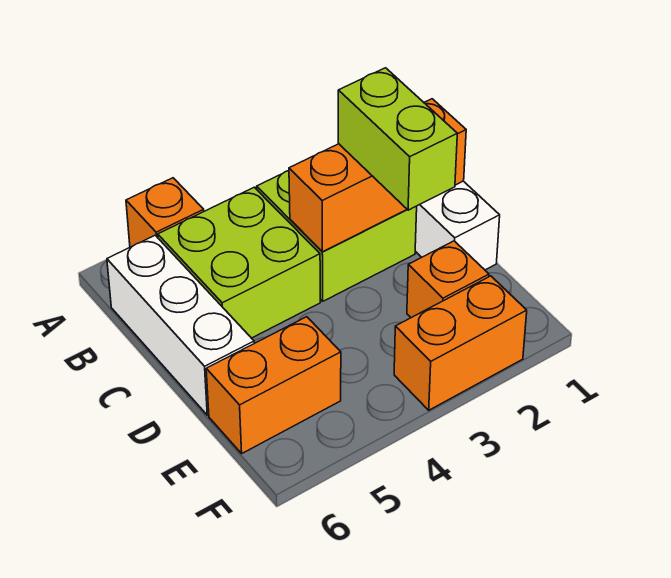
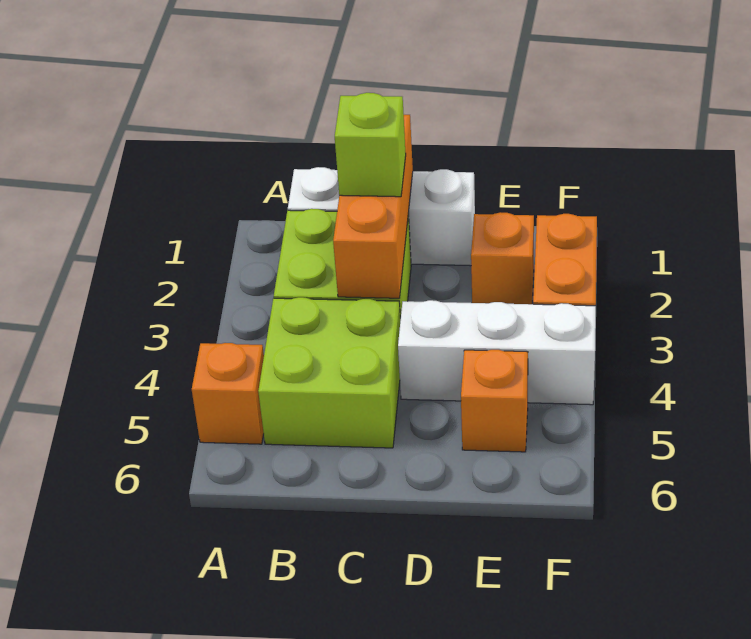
white brick B6:D6 level 1 -> white brick D4:F4 level 1
lime brick C2:D2 level 3 -> lime brick C2 level 3
orange brick E5:E6 level 1 -> orange brick E5 level 1

